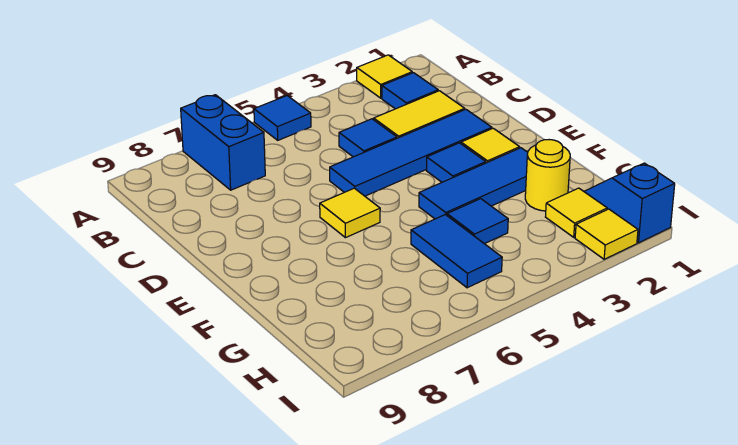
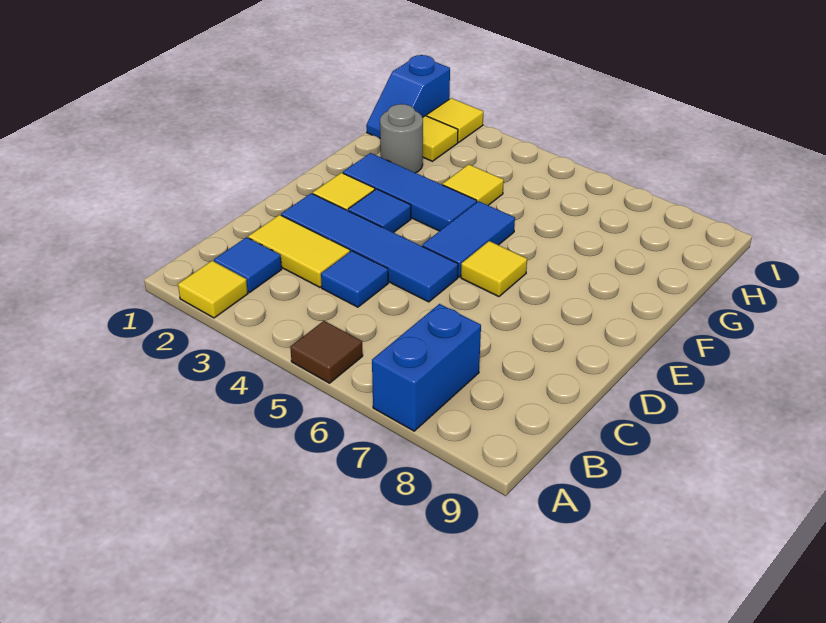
blue tile A5 level 1 -> brown tile A5 level 1
yellow round brick G2 level 1 -> grey round brick G2 level 1
blue tile G4 level 1 -> yellow tile G4 level 1
blue tile G5:H5 level 1 -> blue tile E5:F5 level 1

